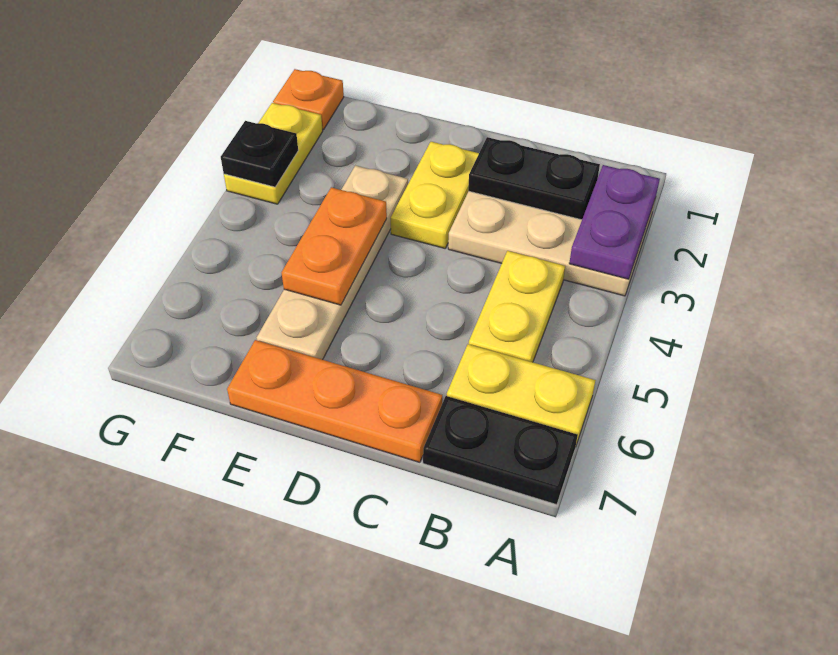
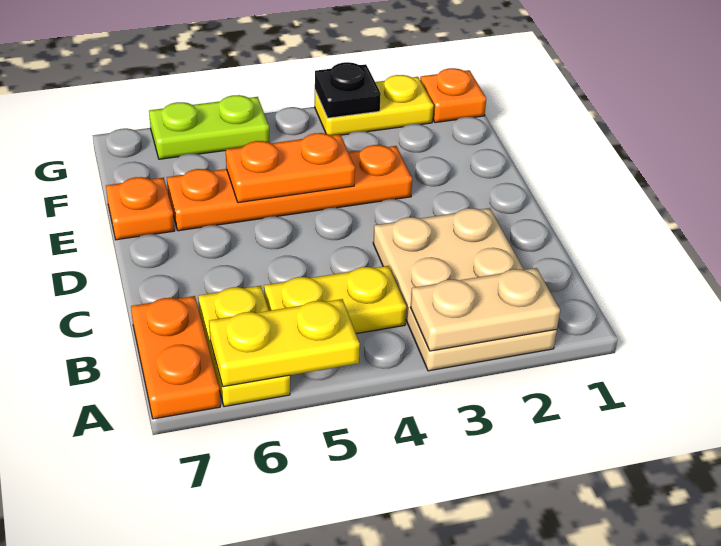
purple plate A2:A3 level 2 -> tan plate A2:A3 level 2
black plate A7:B7 level 1 -> orange plate A7:B7 level 1
black plate B2:C2 level 2 -> none
orange plate C7:E7 level 1 -> orange plate E7 level 1
yellow plate D2:D3 level 1 -> yellow plate A5:A6 level 2
tan plate E3:E6 level 1 -> orange plate E3:E6 level 1
none -> lime plate G5:G6 level 1

